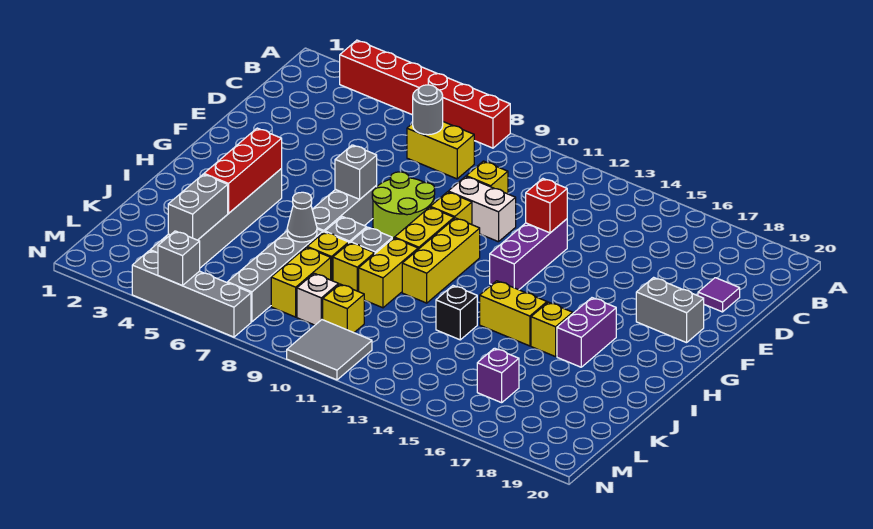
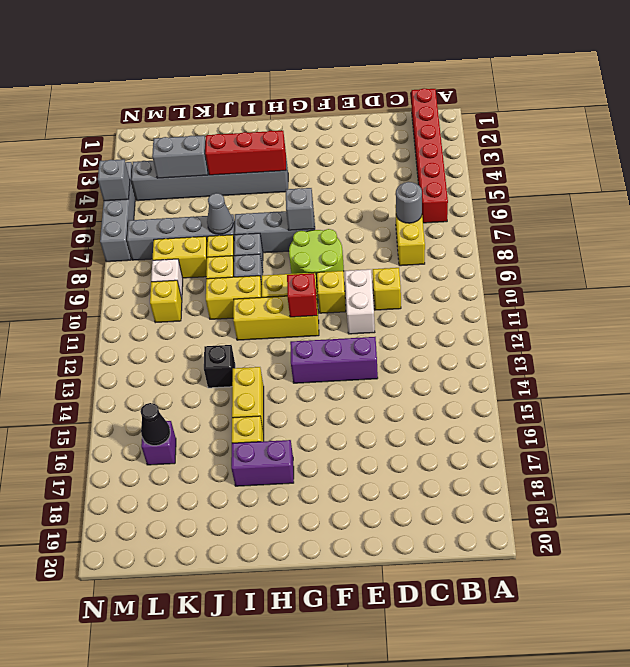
red brick A3:A8 level 1 -> red brick B1:B6 level 1
purple tile D19 level 1 -> none
red brick E13 level 2 -> red brick G11 level 2
grey brick F18:F19 level 1 -> none
none -> black cone L16 level 2
grey tile M10:N11 level 1 -> none

